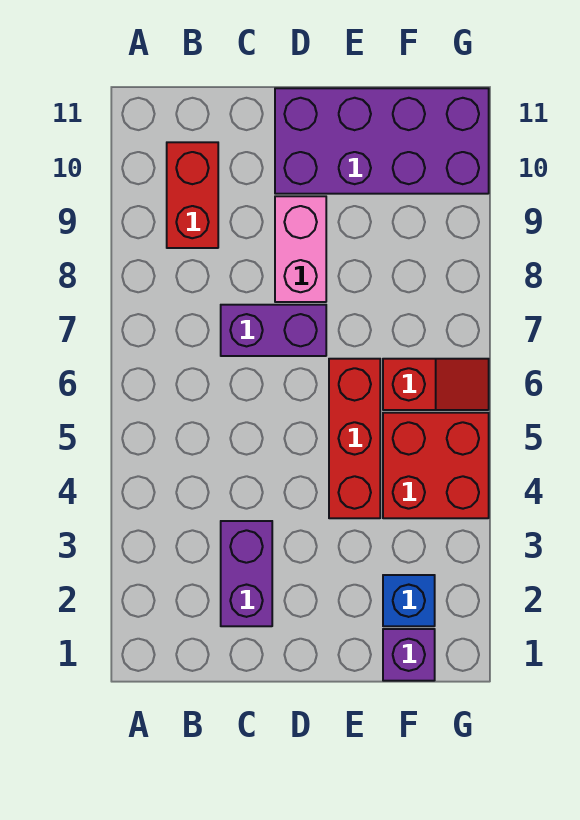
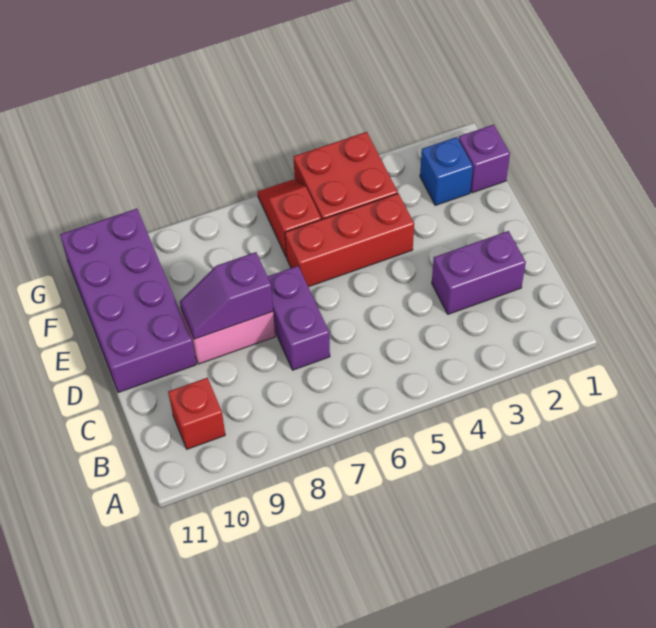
red brick B9:B10 level 1 -> red brick B10 level 1
none -> purple slope D8:D9 level 2 top 8

